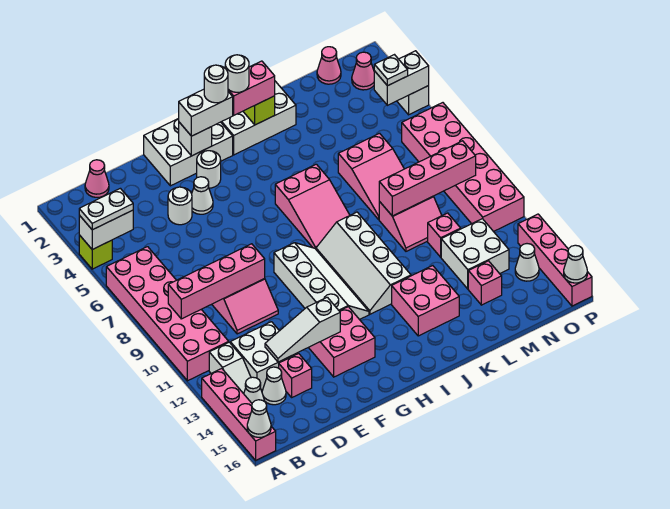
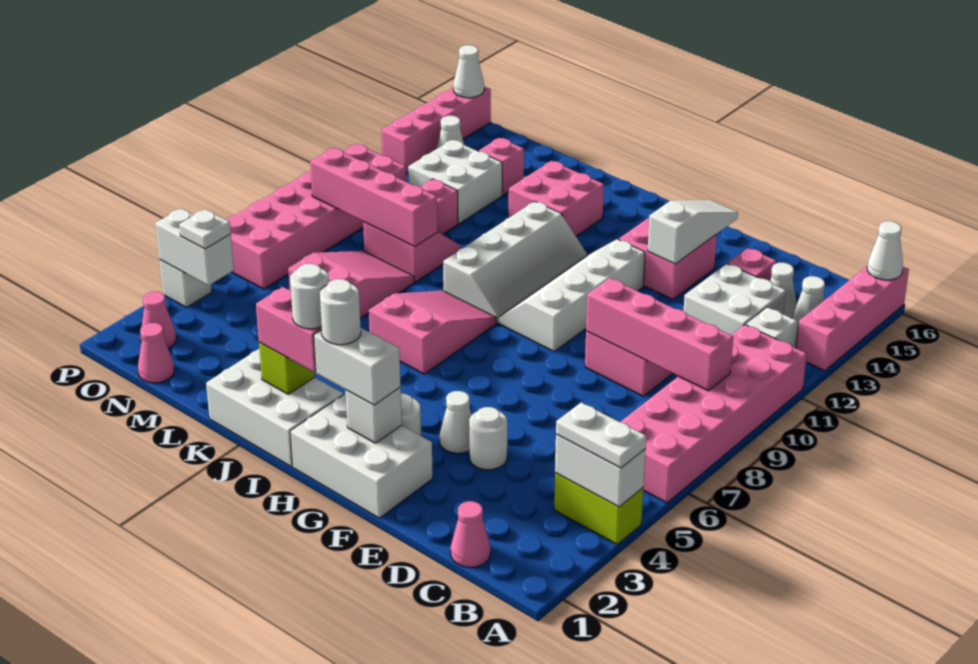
lime brick A4 level 1 -> lime brick A4:B4 level 1
white slope D13:F13 level 2 top F -> white slope F13:F15 level 2 top 13

